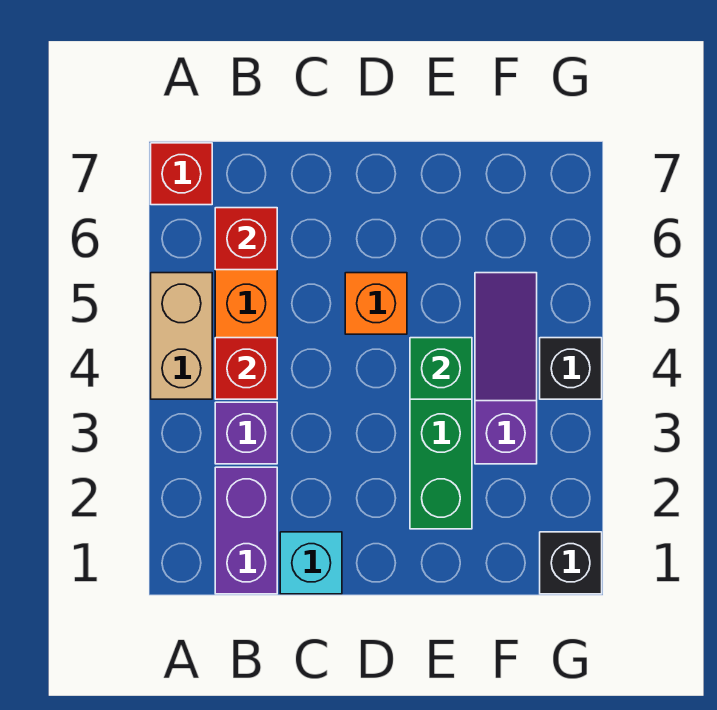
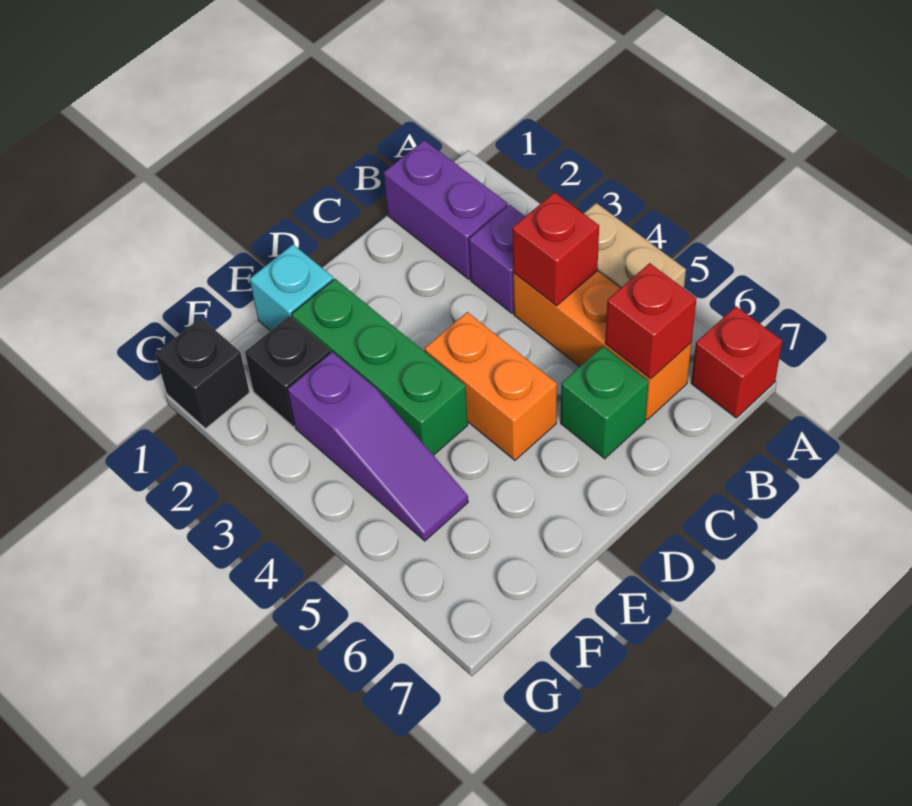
cyan brick C1 level 1 -> cyan brick E1 level 1
orange brick D5 level 1 -> orange brick D4:D5 level 1
green brick E4 level 2 -> green brick C6 level 1
black brick G4 level 1 -> black brick F2 level 1

